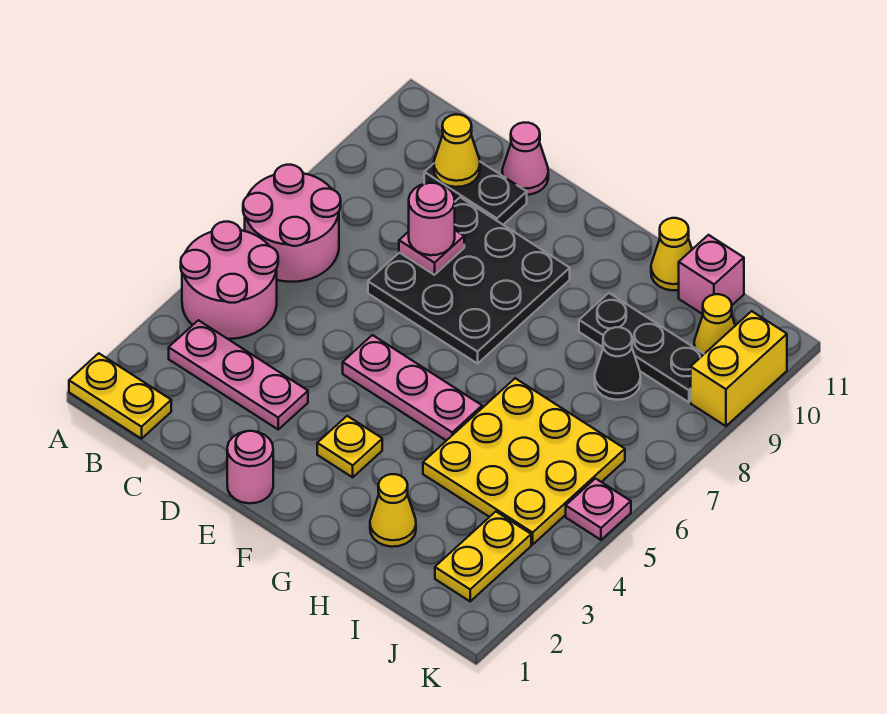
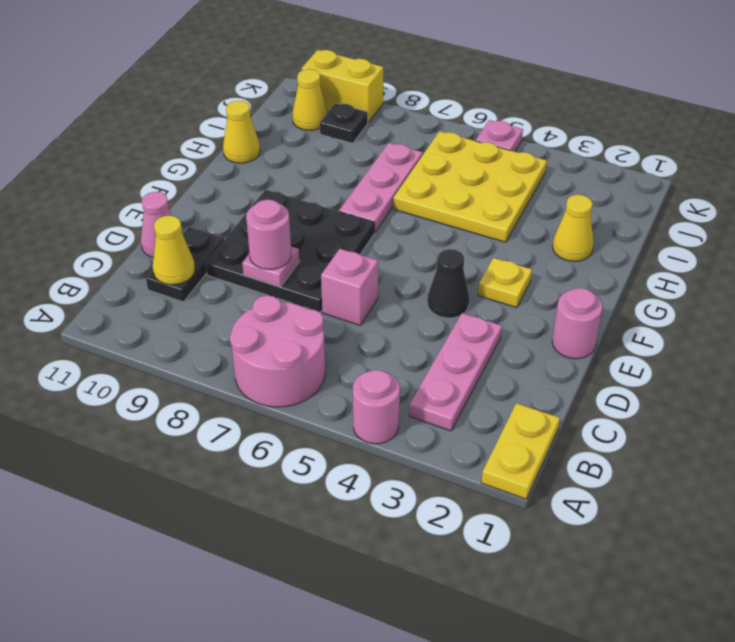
pink round brick A4:B5 level 1 -> pink round brick A4 level 1
pink plate E5:G5 level 1 -> pink plate G7:I7 level 1
black plate H9:J9 level 1 -> black plate J9 level 1
black cone I8 level 1 -> black cone E4 level 1
pink brick I11 level 1 -> pink brick D6 level 1
yellow plate J2:J3 level 1 -> none

